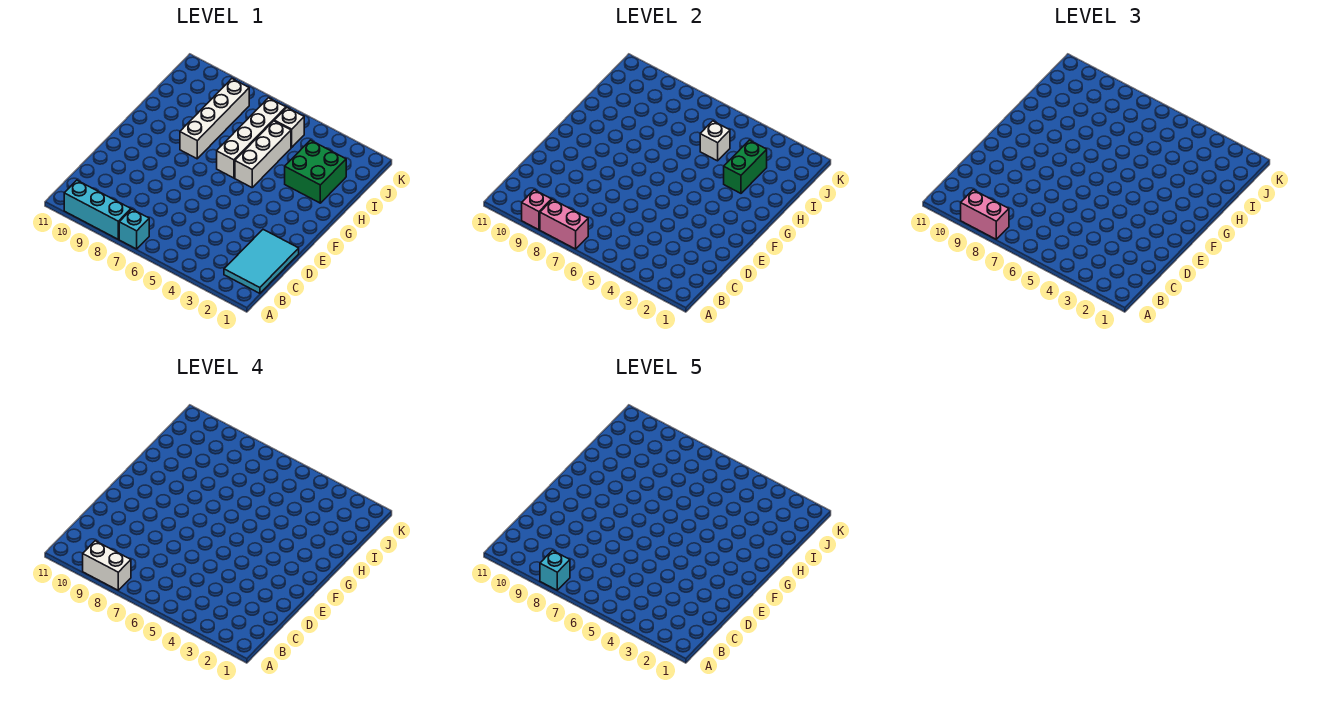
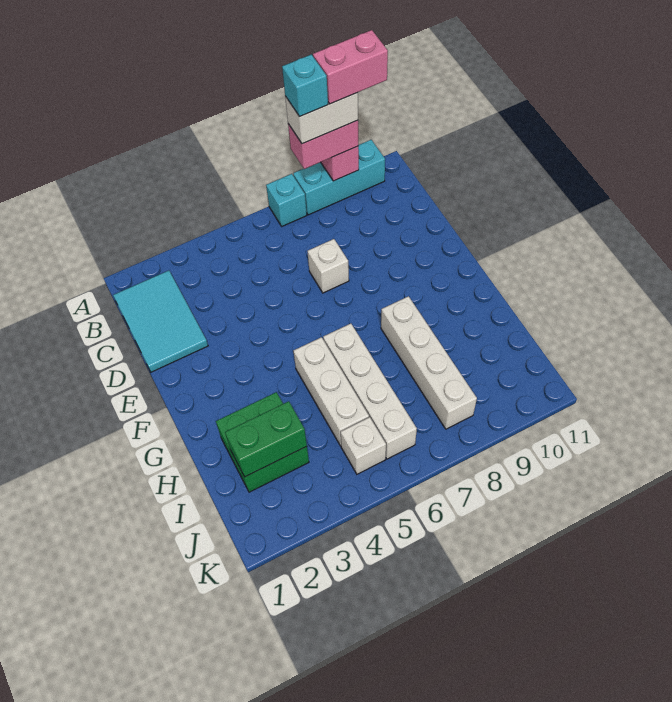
pink brick A7:A8 level 2 -> pink brick A9:A10 level 5
green brick H3:I3 level 2 -> green brick I2:I3 level 2
white brick I5 level 2 -> white brick D7 level 1

